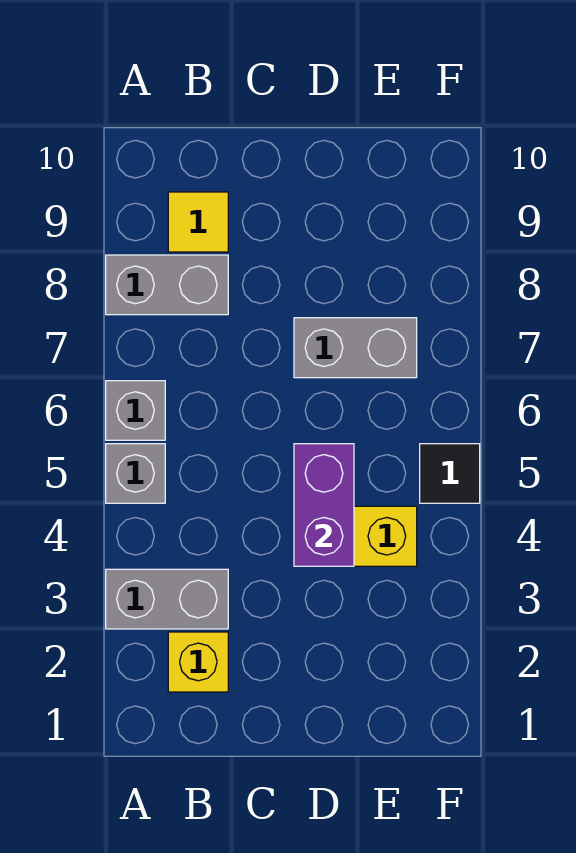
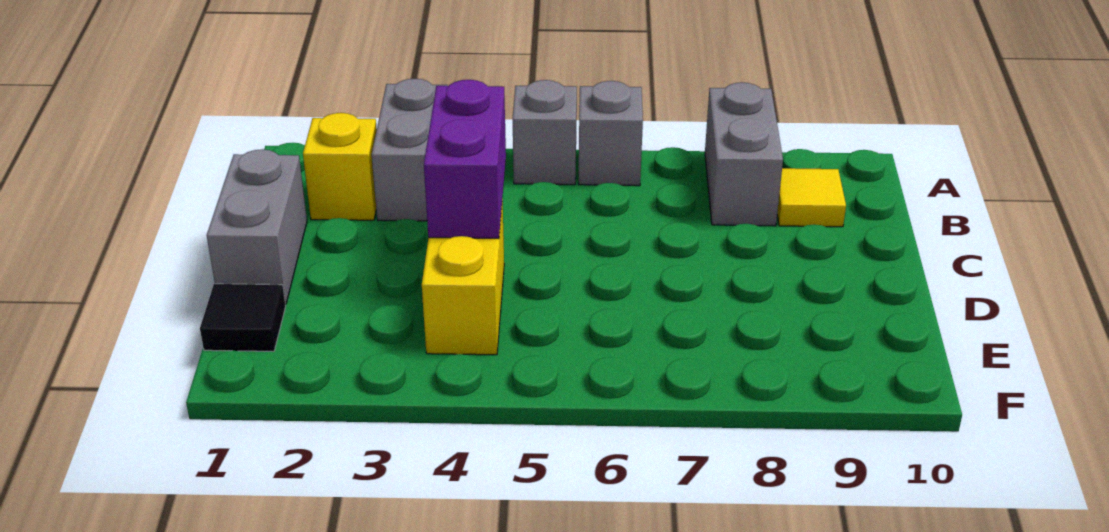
purple brick D4:D5 level 2 -> purple brick C4:D4 level 2
grey brick D7:E7 level 1 -> grey brick C1:D1 level 1
black tile F5 level 1 -> black tile E1 level 1

